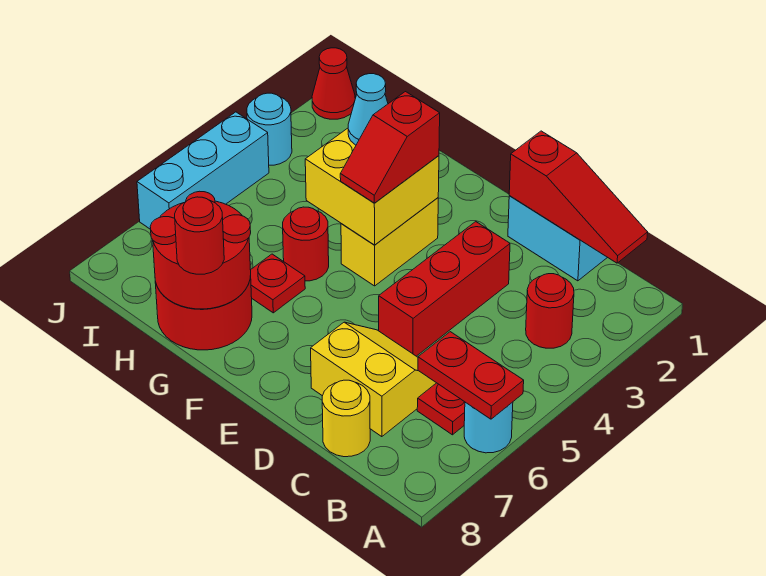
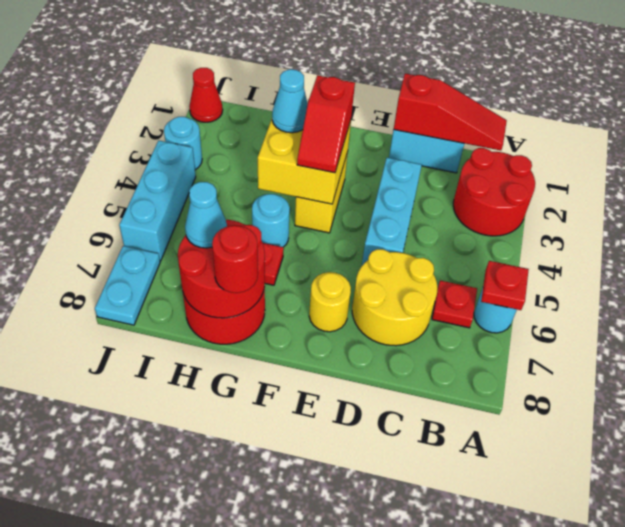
red plate A6:B6 level 2 -> red plate A6 level 2
red round brick B3 level 1 -> red round brick A2:B3 level 1
yellow slope C6:D7 level 1 top 7 -> yellow round brick C6:D7 level 1
yellow round brick C8 level 1 -> yellow round brick E7 level 1
red brick D3:D5 level 1 -> cyan brick D3:D5 level 1
red round brick G5 level 1 -> cyan round brick G5 level 1
none -> cyan cone H7 level 3
none -> cyan plate J7:J8 level 1

